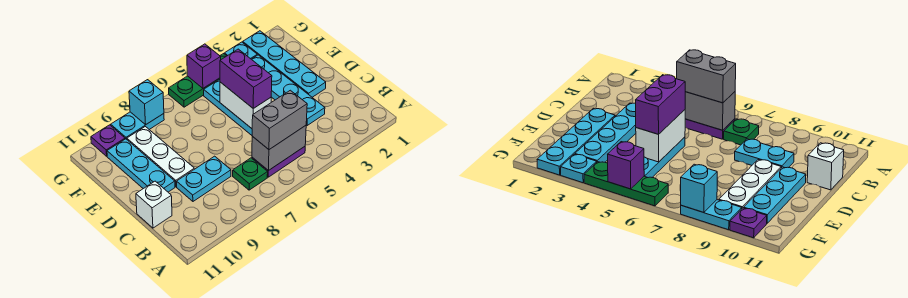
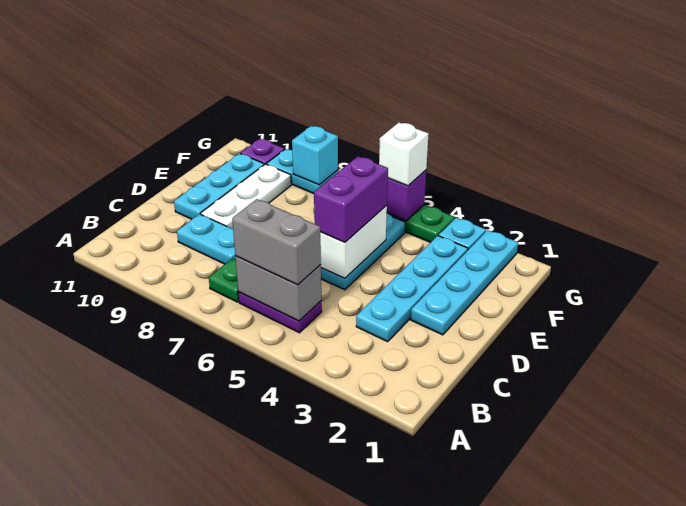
white brick C11 level 1 -> white brick G5 level 3

